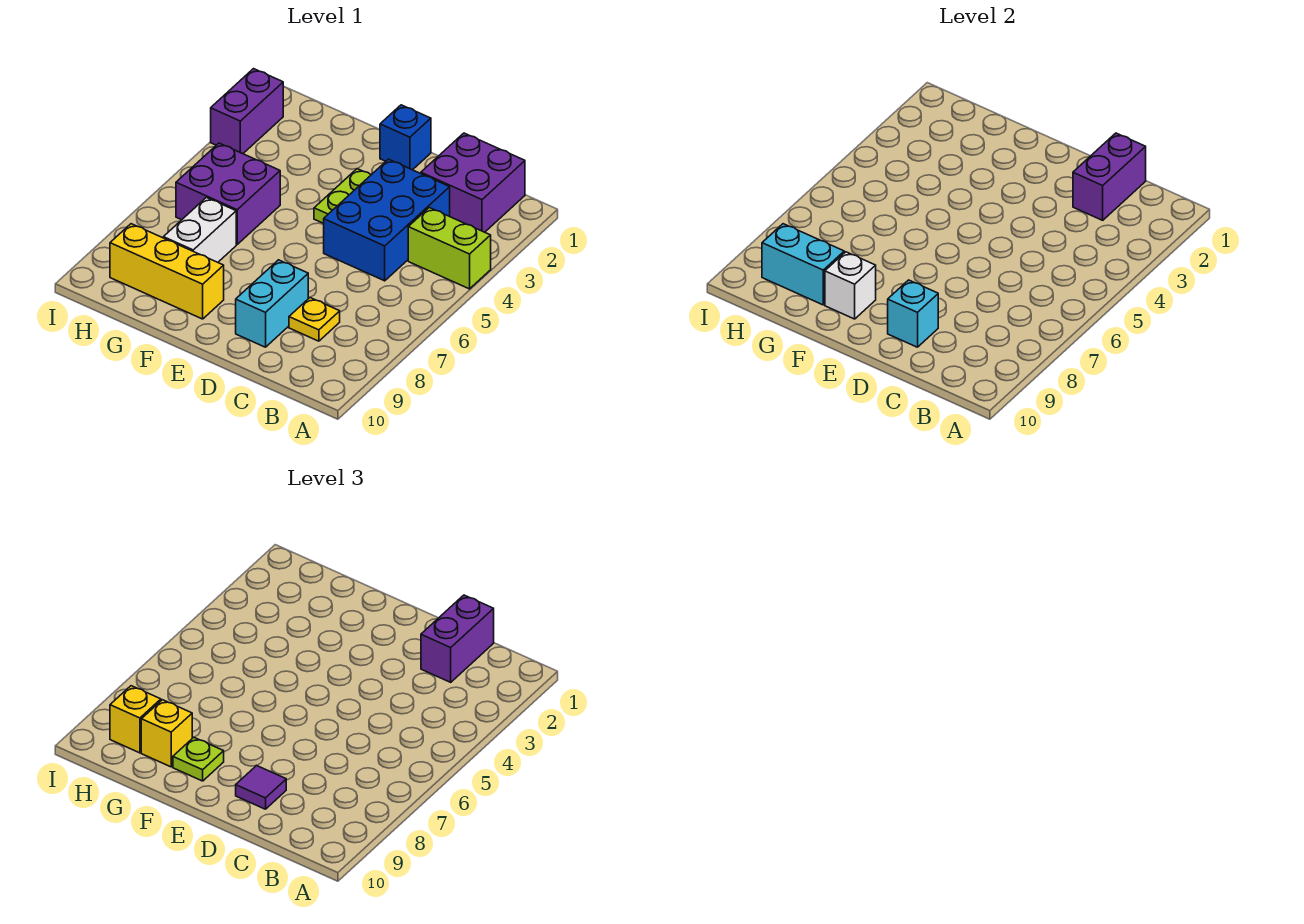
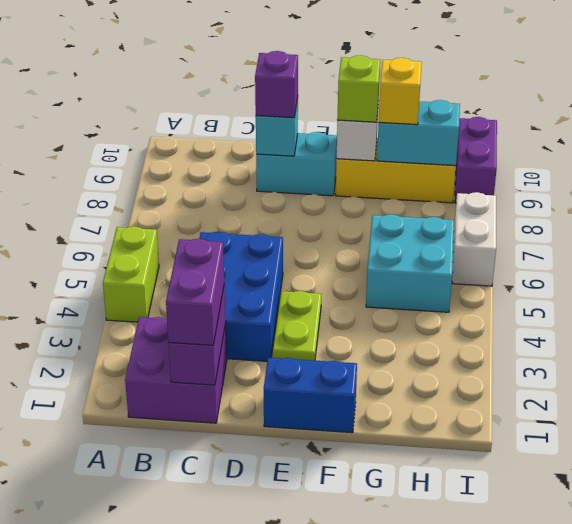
lime brick A4:B4 level 1 -> lime brick A4:A5 level 1
yellow plate C8 level 1 -> none
cyan brick D8:D9 level 1 -> cyan brick D9:E9 level 1
purple tile D9 level 3 -> purple brick D9 level 3
blue brick E1 level 1 -> blue brick E1:F1 level 1
lime plate F9 level 3 -> lime brick F9 level 3
purple brick G5:H6 level 1 -> cyan brick G5:H6 level 1
white brick G7:G8 level 1 -> white brick I6:I7 level 1
yellow brick H9 level 3 -> none
purple brick I2:I3 level 1 -> purple brick I9:I10 level 1

